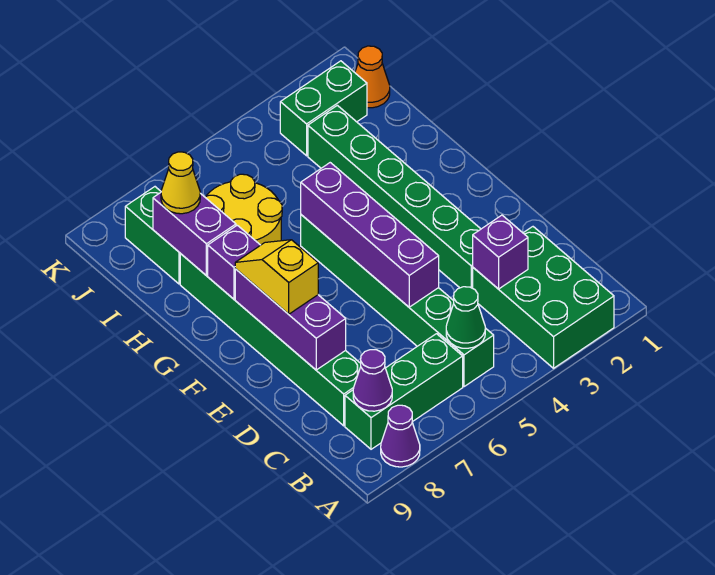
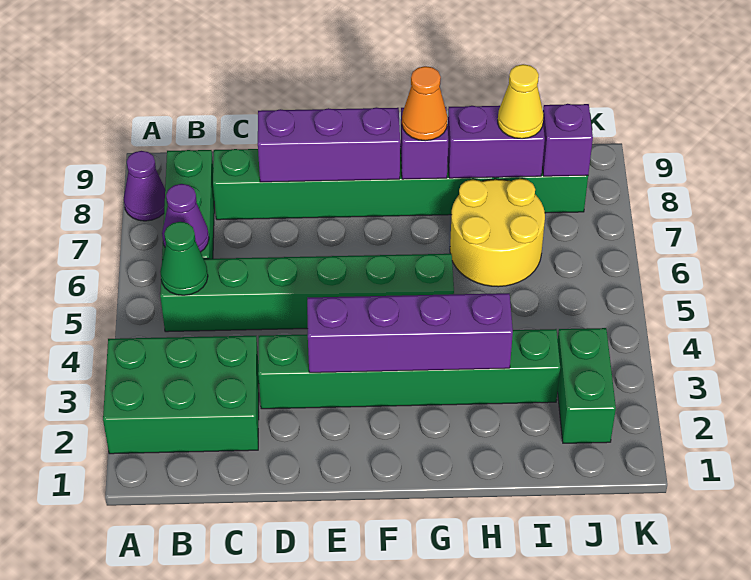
purple cone B8 level 2 -> purple cone B6 level 2
purple brick C3 level 2 -> purple brick J8 level 2
purple brick D5:G5 level 2 -> purple brick E3:H3 level 2
yellow slope E8:F8 level 3 top E -> none
orange cone J1 level 1 -> orange cone G8 level 3

